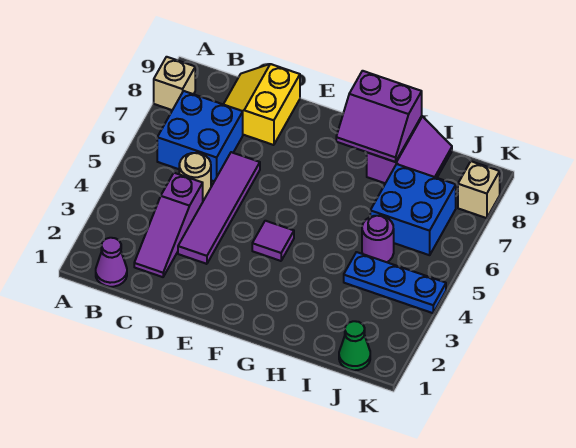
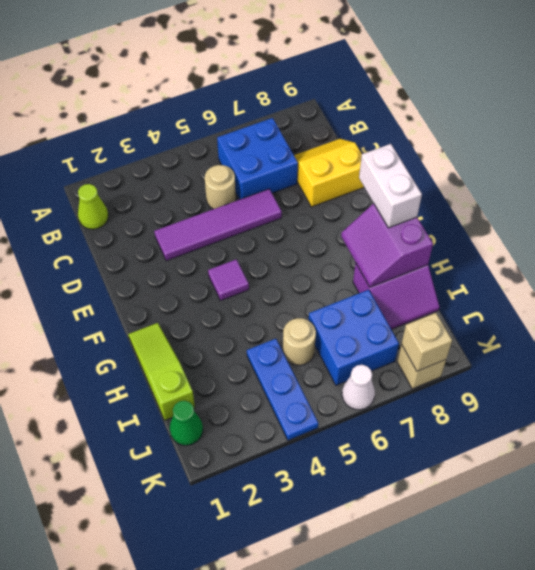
tan brick A8 level 1 -> tan brick K8 level 2
purple cone B1 level 1 -> lime cone B1 level 1
purple slope C2:C4 level 1 top 4 -> none
none -> white brick F9:G9 level 3
none -> lime slope G1:I1 level 1 top I
purple round brick I5 level 1 -> tan round brick I5 level 1
none -> white cone K6 level 1

